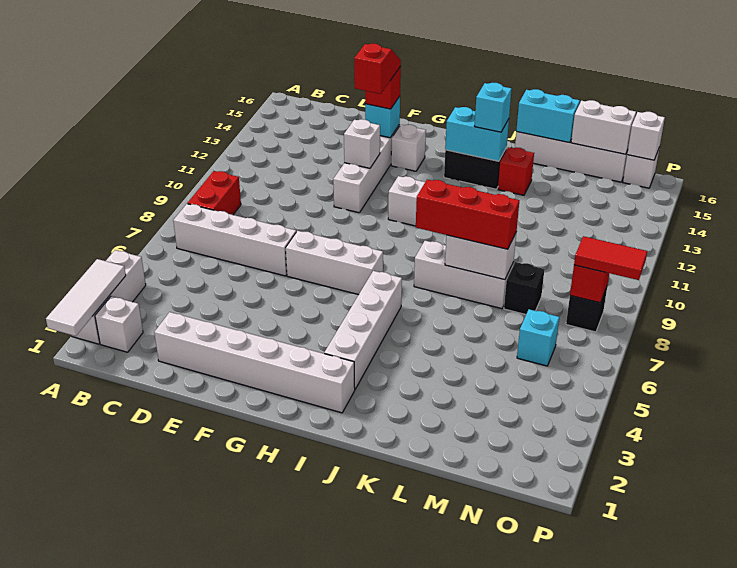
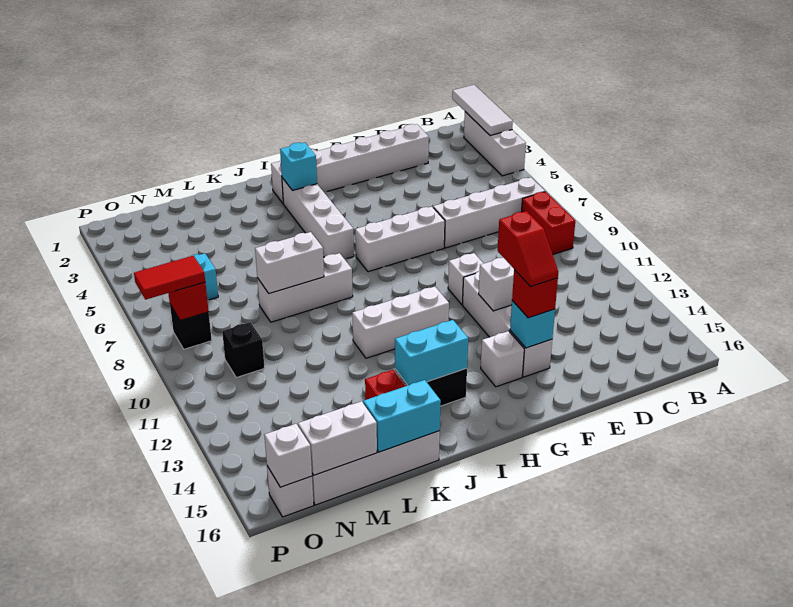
white brick B2 level 1 -> white brick F10 level 1
red brick J8:L8 level 3 -> none
cyan brick J14 level 3 -> cyan brick I3 level 2
black brick M8 level 1 -> black brick N10 level 1

